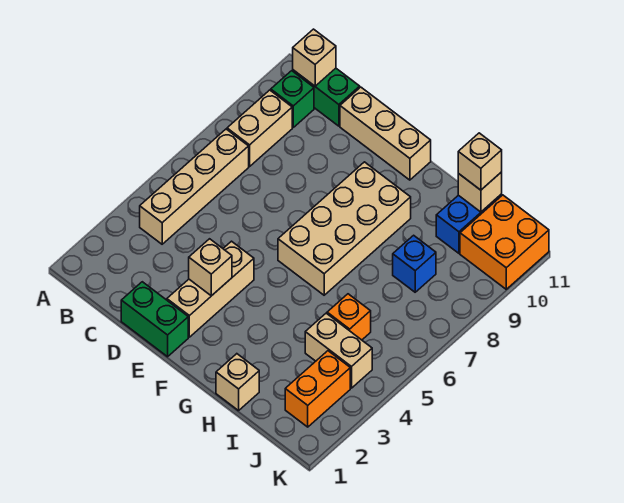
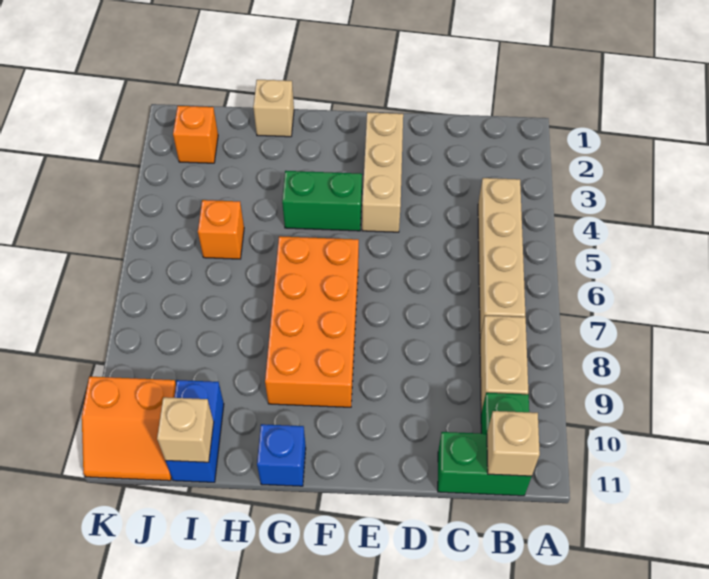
green brick D1:E1 level 1 -> green brick F4:G4 level 1
tan brick D11:F11 level 1 -> none
tan brick E3 level 2 -> none
tan brick F6:G9 level 1 -> orange brick F6:G9 level 1
tan brick I4:J4 level 1 -> none
blue brick I8 level 1 -> blue brick G11 level 1
tan brick I11 level 3 -> none
orange brick J2:J3 level 1 -> orange brick J2 level 1
orange brick J10:K11 level 1 -> orange slope J10:K11 level 1 top 10

